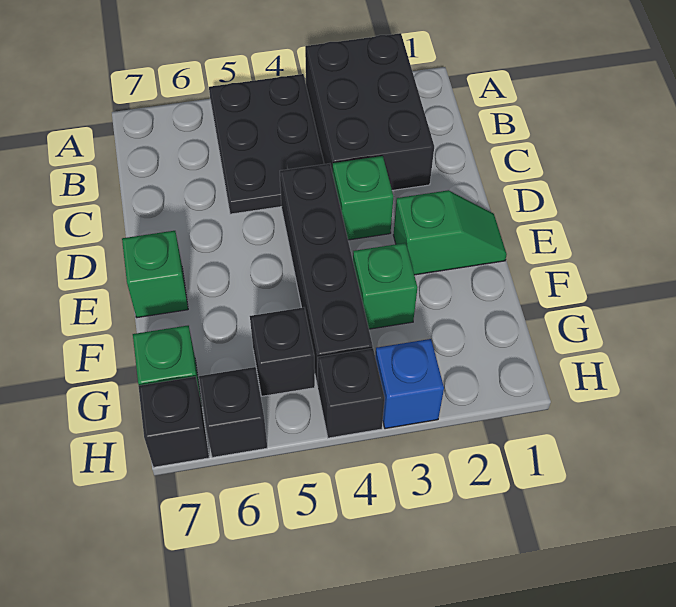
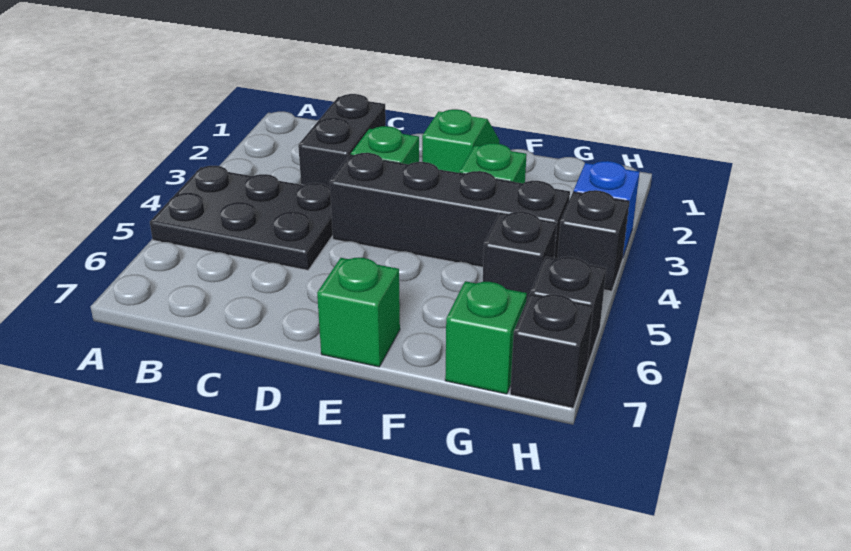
black brick A2:C3 level 1 -> black brick C2:C3 level 1

